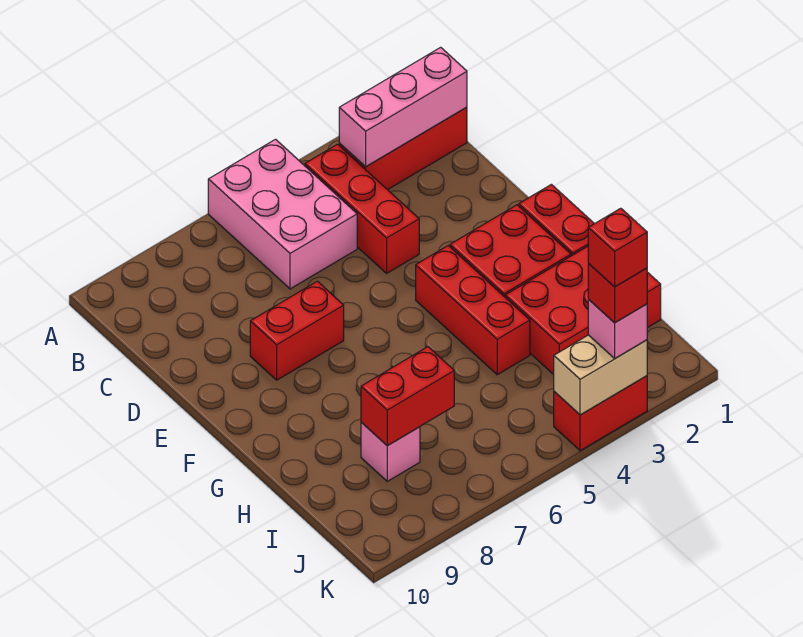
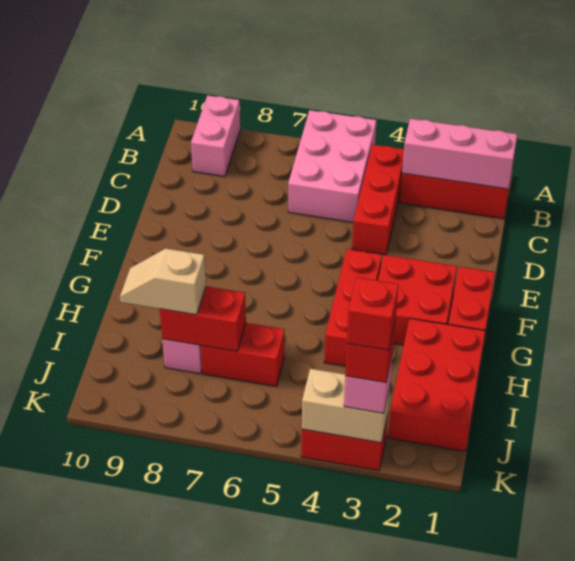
none -> pink brick A9:B9 level 1
red brick E7:E8 level 1 -> red brick I6:I7 level 1
red brick H1:I3 level 1 -> red brick H1:J2 level 1
none -> tan slope I8:I9 level 3 top 8

